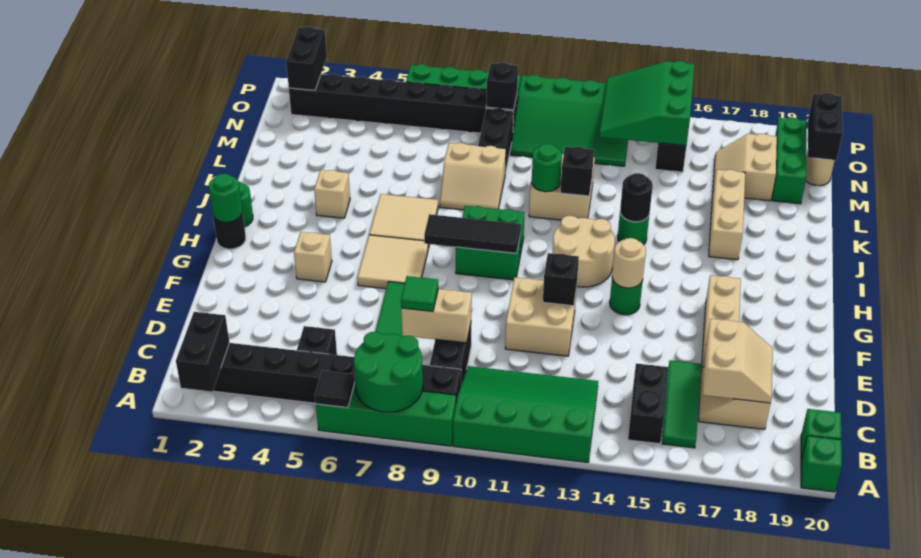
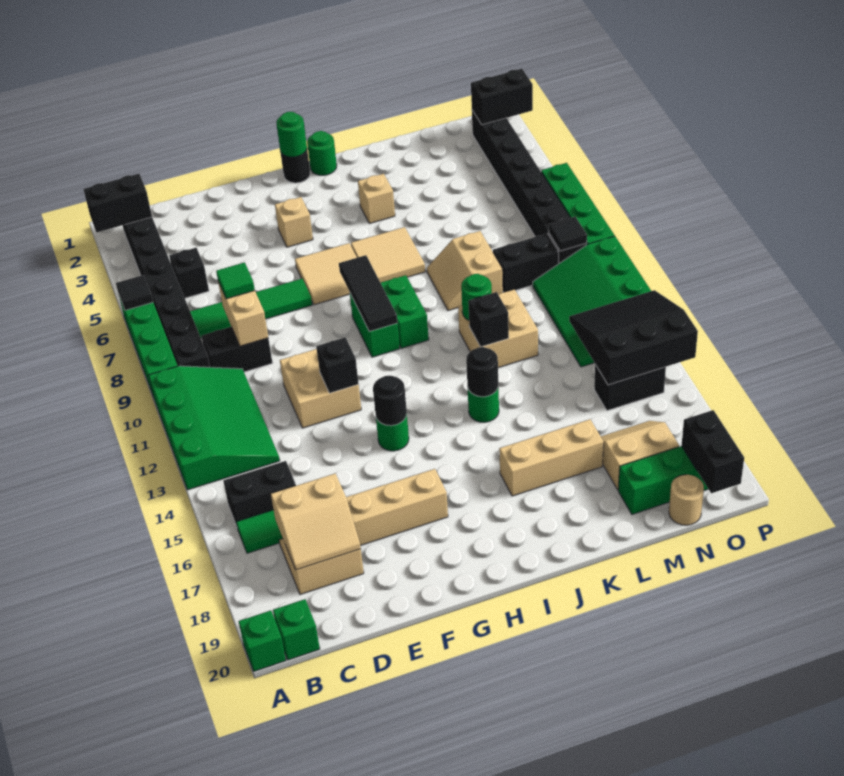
green round brick A7:B8 level 2 -> none
tan round brick G14 level 2 -> black round brick G14 level 2
tan round brick H12:I13 level 1 -> none
green slope N13:P15 level 2 top 15 -> black slope N13:P15 level 2 top 15
black brick N20:O20 level 2 -> black brick O19:O20 level 2
black brick O9 level 2 -> black tile O9 level 2

